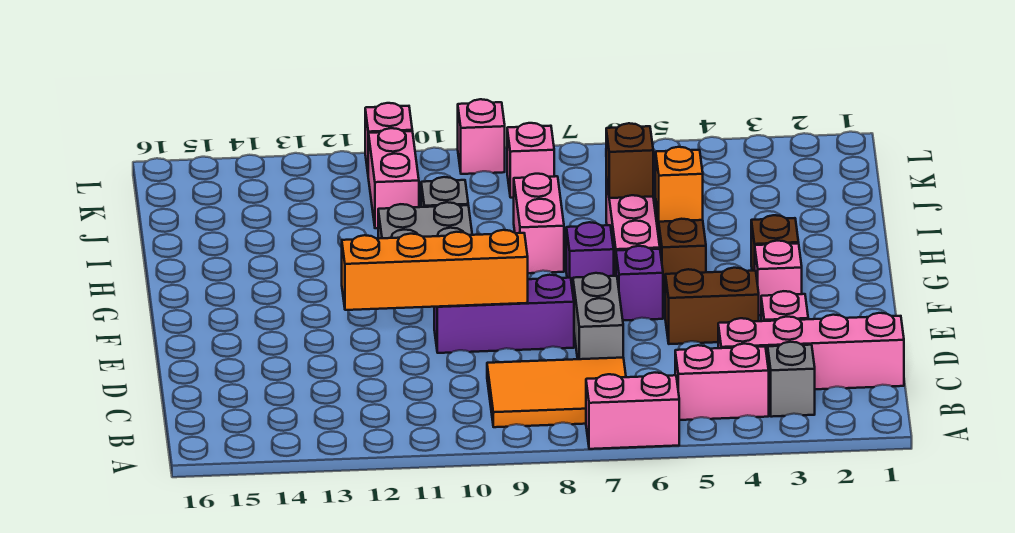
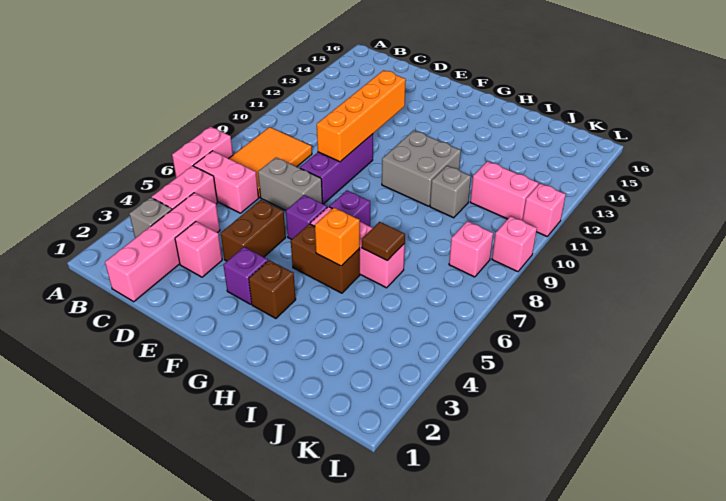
pink brick F3 level 1 -> purple brick F3 level 1
pink brick H8:I8 level 1 -> pink brick B6:C6 level 1
brown brick I6 level 2 -> brown tile I6 level 2

